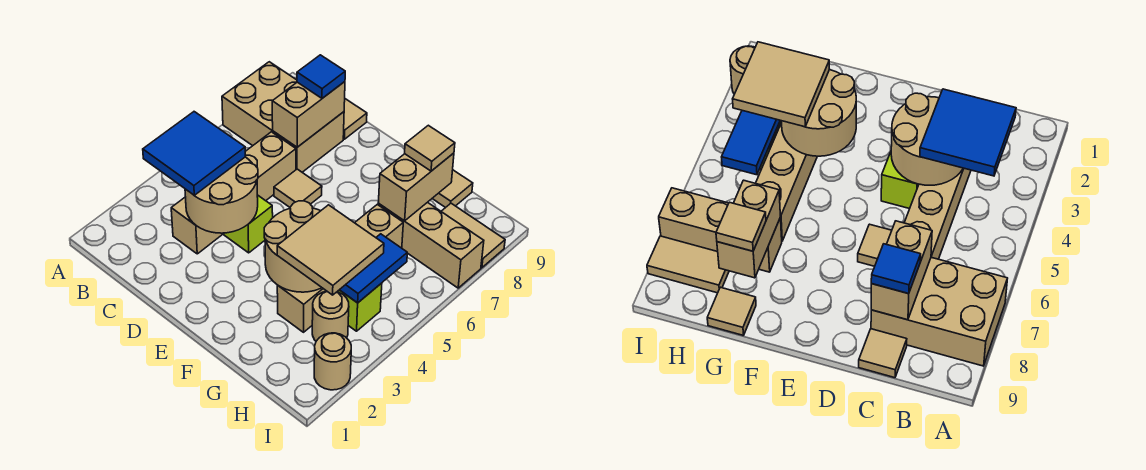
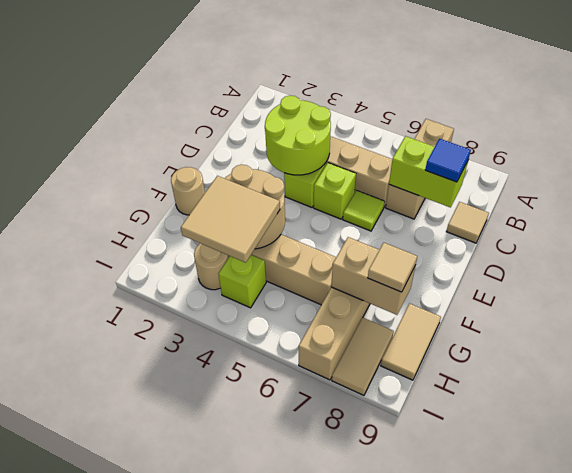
tan brick A7:C8 level 1 -> tan brick A7:C7 level 1
blue tile B3:C4 level 3 -> none
tan round brick C3:D4 level 2 -> lime round brick C3:D4 level 2
tan brick C7:C8 level 2 -> lime brick C7:C8 level 2
none -> lime brick D5 level 1
tan tile D6 level 1 -> lime tile D6 level 1
tan tile G9 level 1 -> tan tile G9:H9 level 1
blue tile H4:H5 level 2 -> none
tan round brick I2 level 1 -> tan round brick F1 level 1

